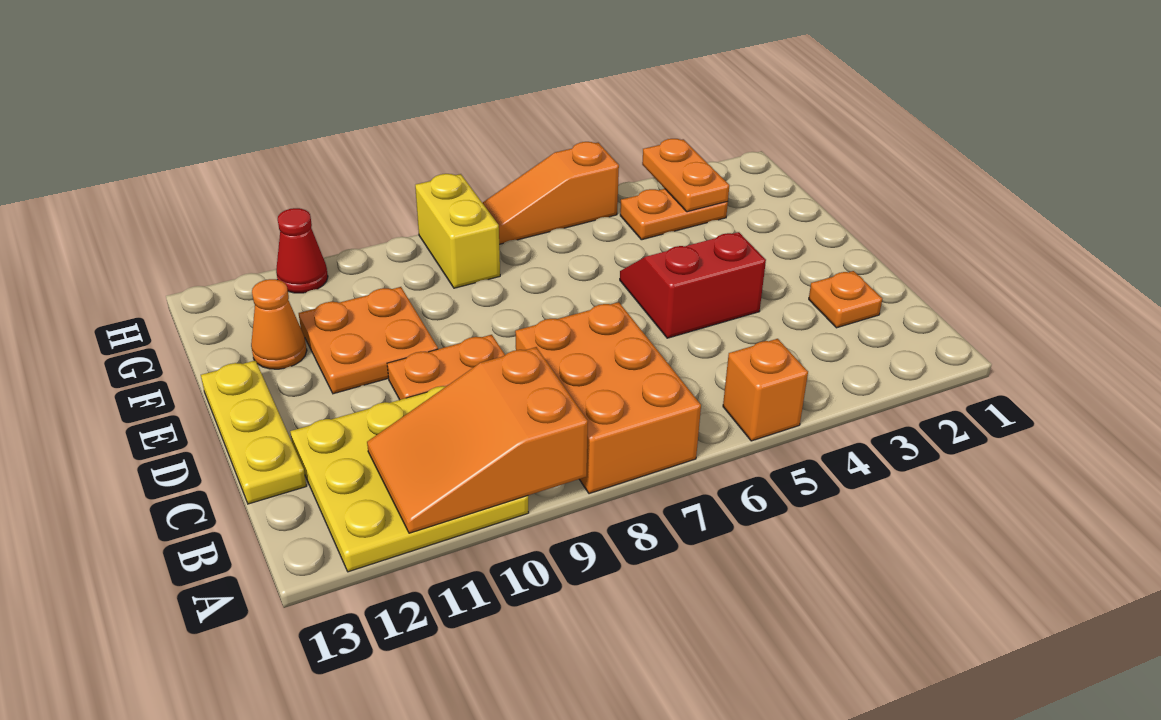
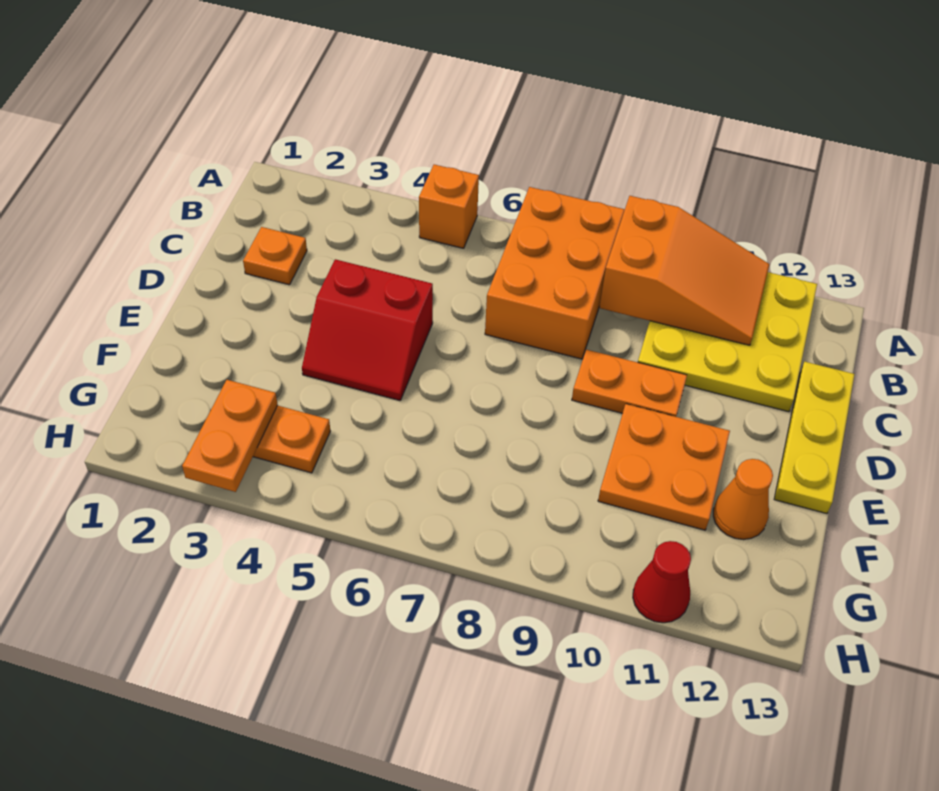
yellow brick G8:H8 level 1 -> none
orange slope H5:H7 level 1 top 5 -> none

